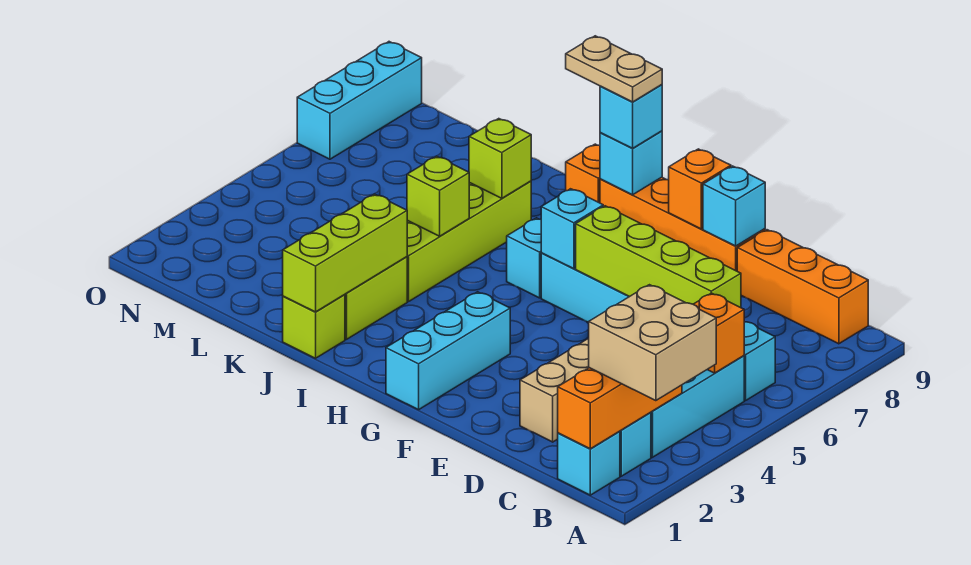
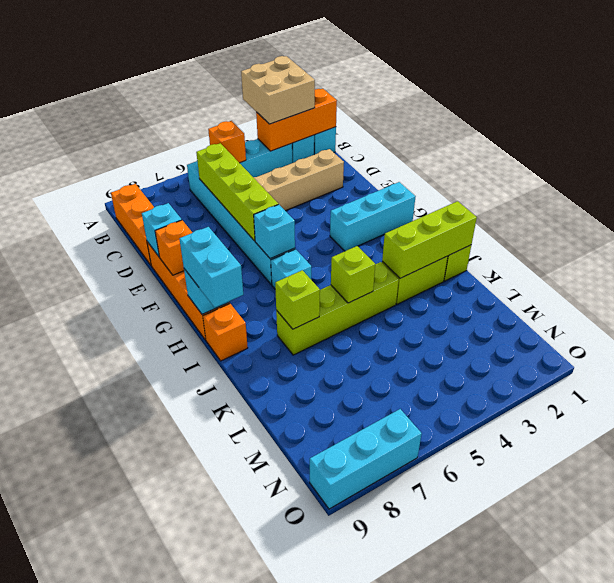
cyan brick H9 level 3 -> cyan brick H9:I9 level 3
tan plate H9:I9 level 4 -> none

